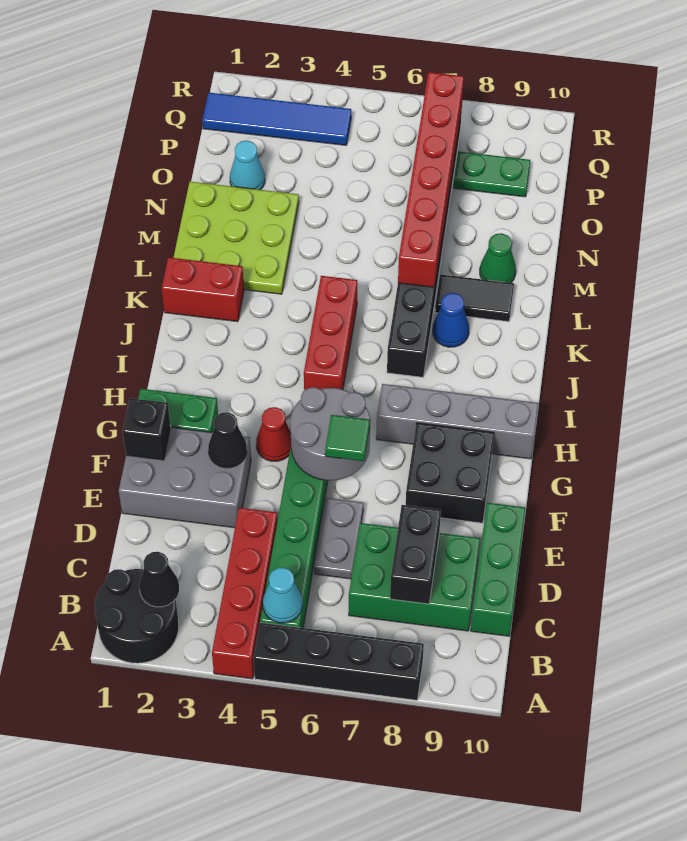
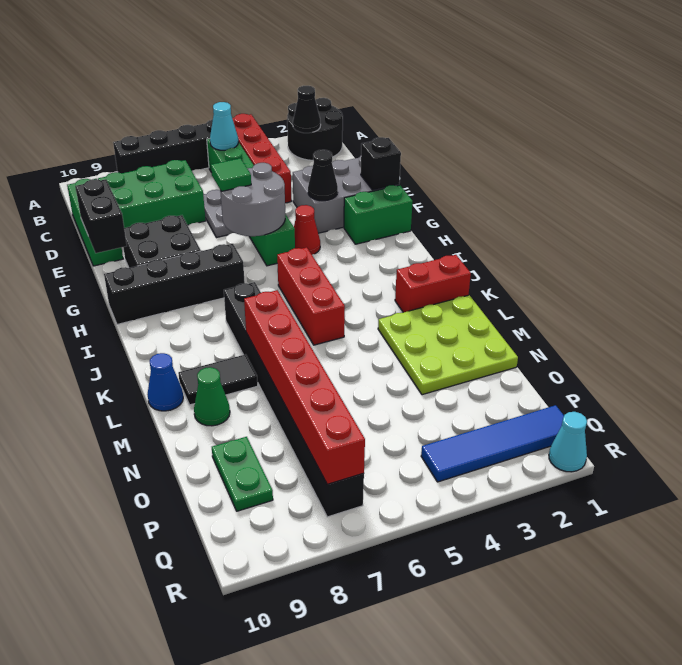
black brick C8:D8 level 2 -> black brick E10:F10 level 2
grey brick H7:H10 level 1 -> black brick H7:H10 level 1
blue cone K8 level 1 -> blue cone L10 level 1
cyan cone O2 level 1 -> cyan cone R1 level 1
green plate P8:P9 level 1 -> green plate O9:P9 level 1

